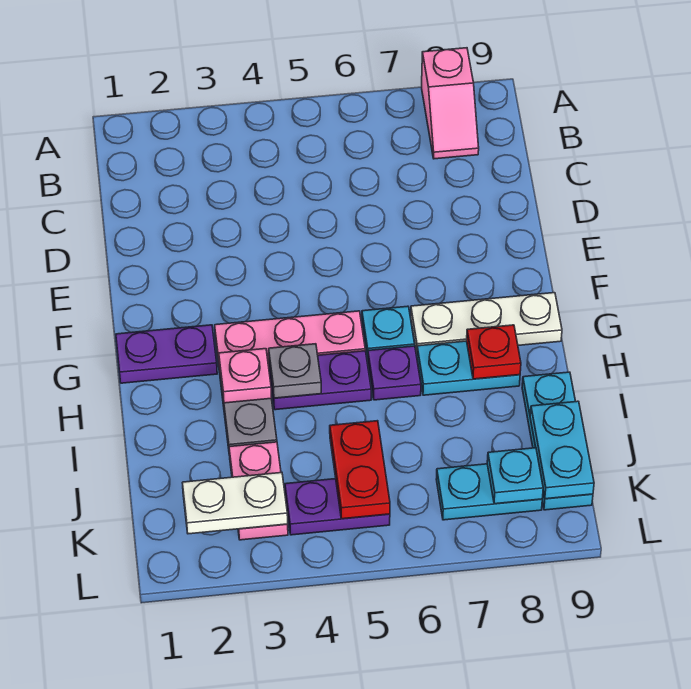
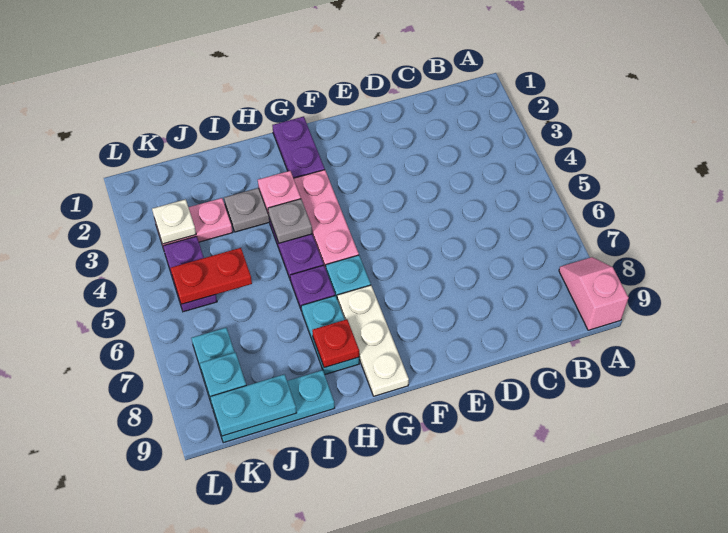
pink slope A8:B8 level 1 top A -> pink slope A8:A9 level 1 top 9
white plate K2:K3 level 2 -> white plate K3 level 2

